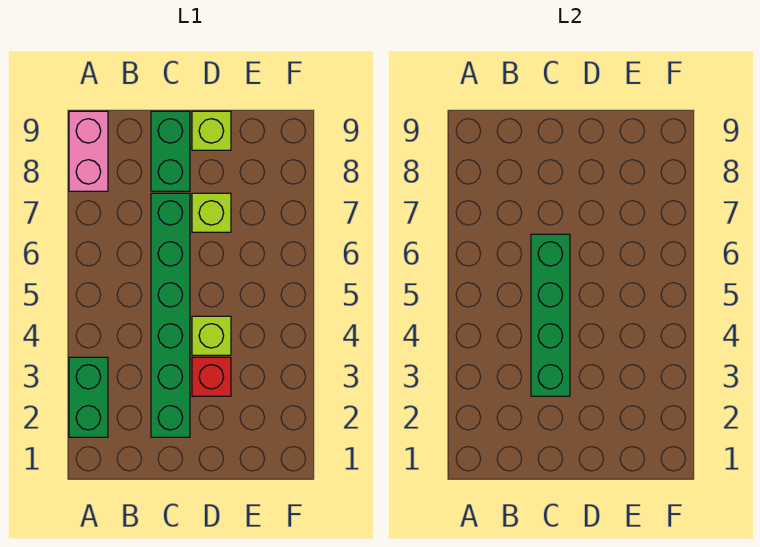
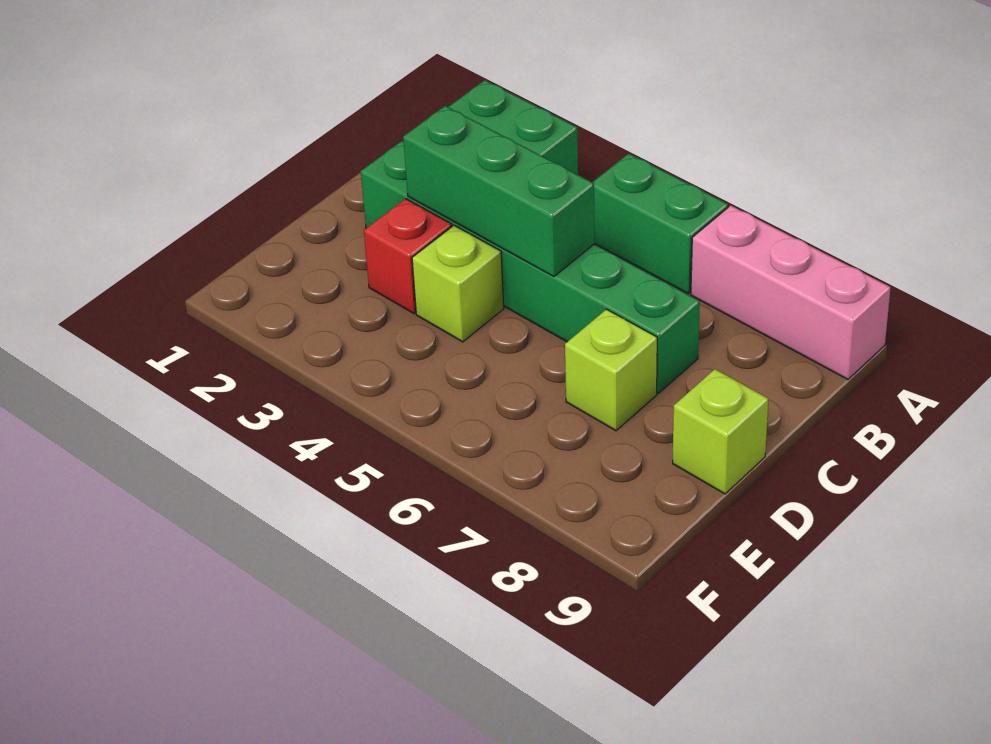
pink brick A8:A9 level 1 -> pink brick A7:A9 level 1
green brick C3:C6 level 2 -> green brick C3:C5 level 2
green brick C8:C9 level 1 -> green brick A5:A6 level 1

